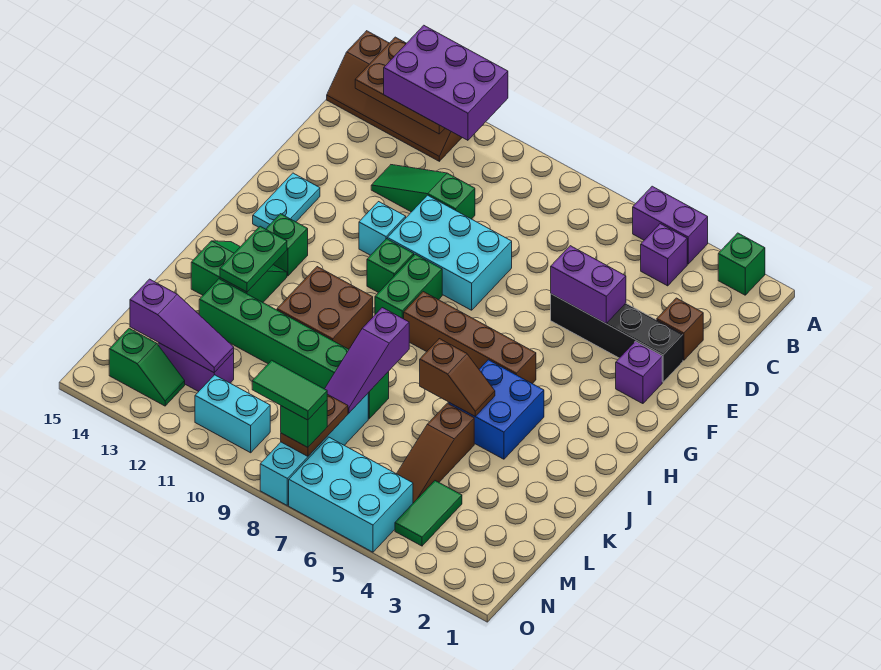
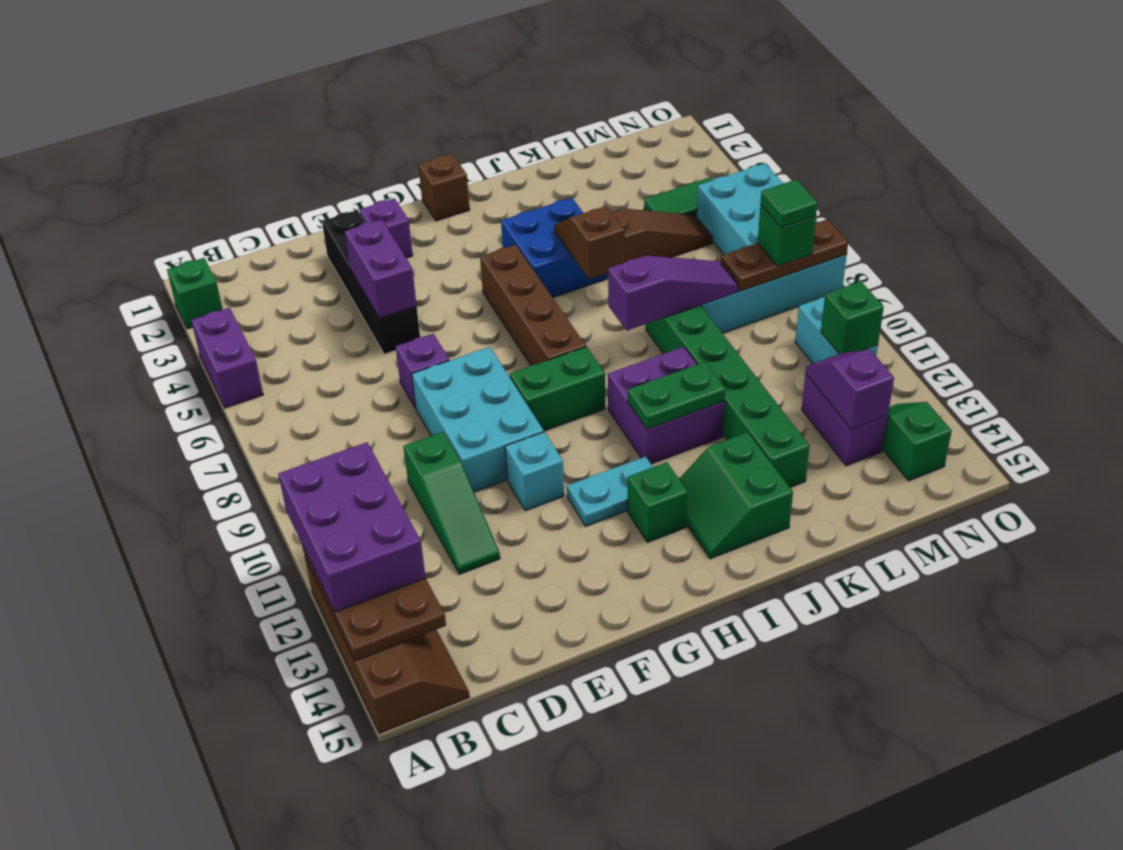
purple brick B4 level 1 -> purple brick E7 level 1
brown brick D2 level 1 -> brown brick H1 level 1
cyan plate F14:G14 level 1 -> cyan plate G12:H12 level 1
green brick G10 level 1 -> green brick N11 level 2
brown brick I10:J11 level 1 -> purple brick I10:J11 level 1
green plate I13:J13 level 2 -> green plate I11:J11 level 2
brown plate M8:N8 level 2 -> brown plate M8:O8 level 2
purple slope M12:M14 level 2 top 14 -> purple slope M12:M13 level 2 top 13
green tile N8:N9 level 4 -> green tile N8 level 4

